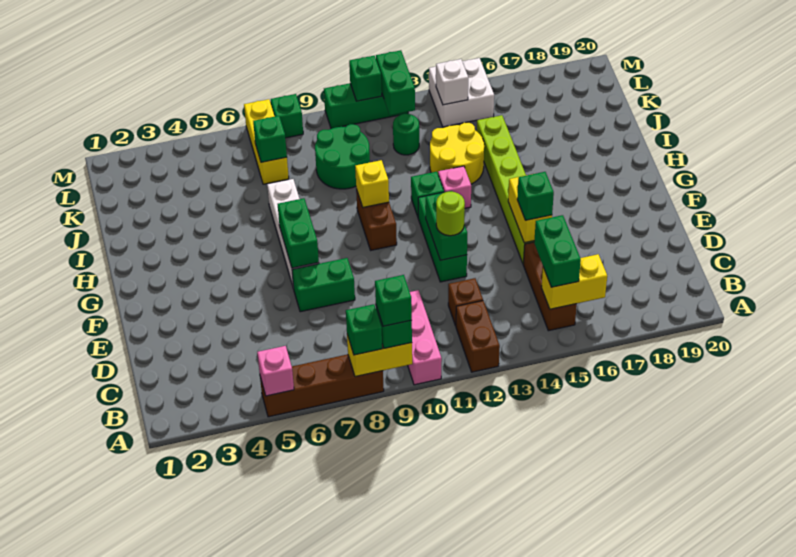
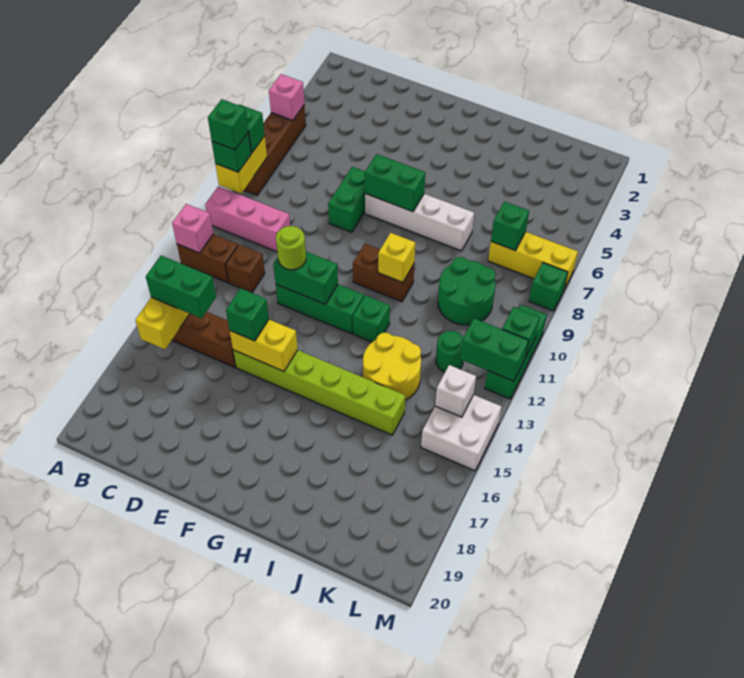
pink brick H13 level 1 -> pink brick A12 level 2

